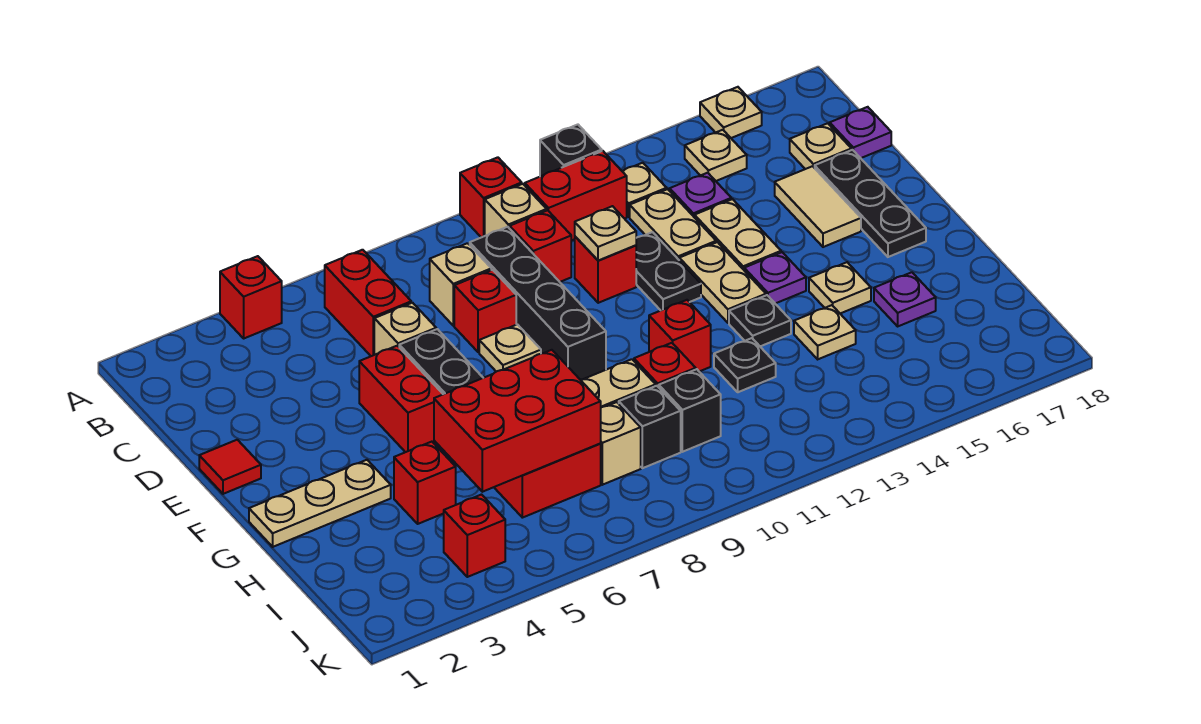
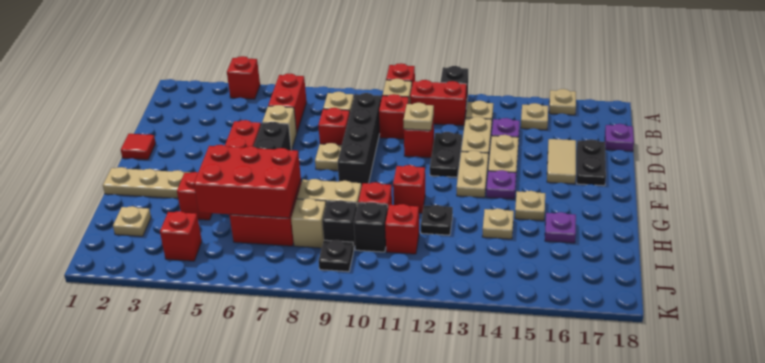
tan plate C17 level 1 -> tan plate I2 level 1
black plate D17:F17 level 1 -> black plate D17:E17 level 1
black plate G13 level 1 -> black plate J9 level 1
none -> red brick I11 level 1

